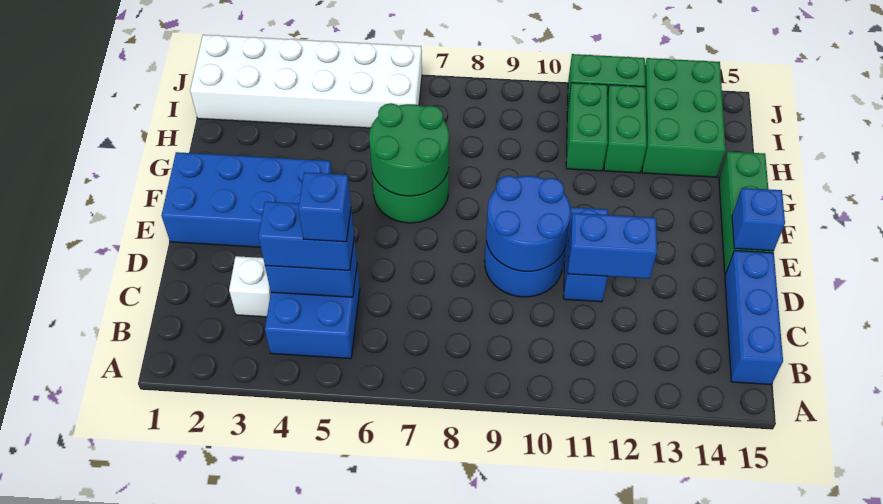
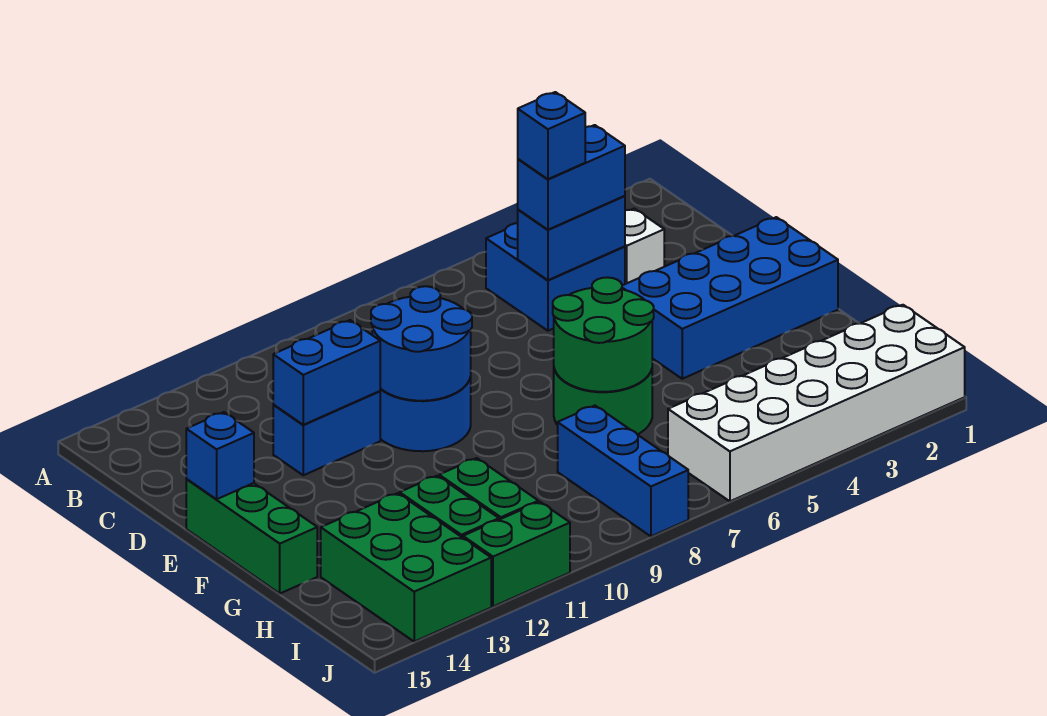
blue brick B15:D15 level 1 -> blue brick H8:J8 level 1
blue brick D11:E11 level 1 -> blue brick D11:D12 level 1

